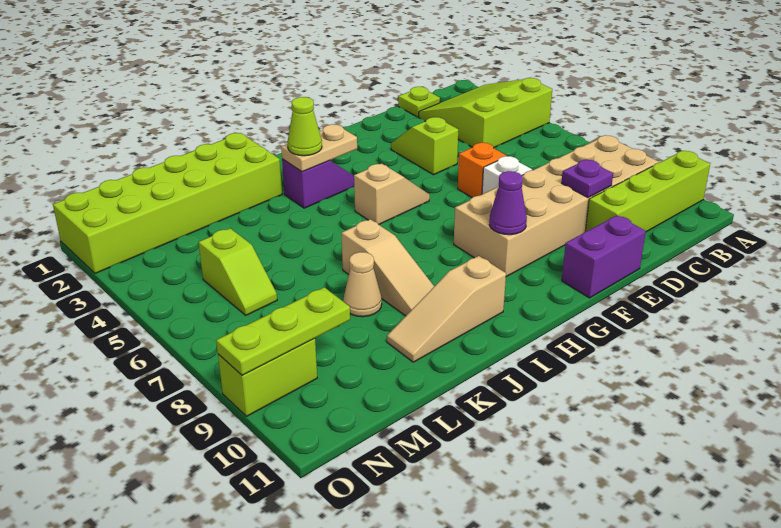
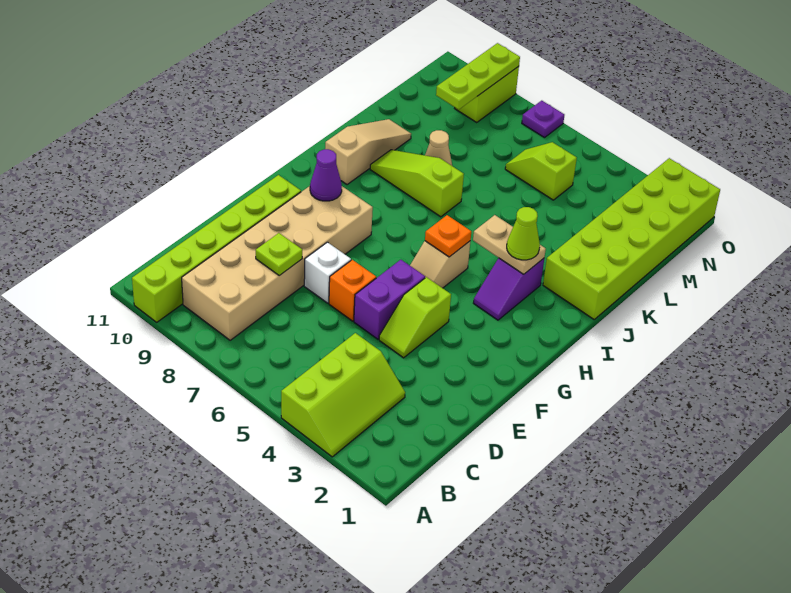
lime slope A2:C4 level 1 top 4 -> lime slope A3:C4 level 1 top 4
lime brick A10:D10 level 1 -> lime brick A10:F10 level 1
lime plate C1 level 1 -> lime plate D8 level 2
purple plate D9 level 2 -> purple plate O7 level 1
lime slope E3:E4 level 1 top 4 -> lime slope E4:F4 level 1 top F
purple brick E11:F11 level 1 -> purple brick E5:F5 level 1
tan plate H3:I3 level 2 -> tan plate I3:I4 level 2
none -> orange plate H5 level 2
tan slope J7:J9 level 1 top 7 -> lime slope J7:J9 level 1 top 7

